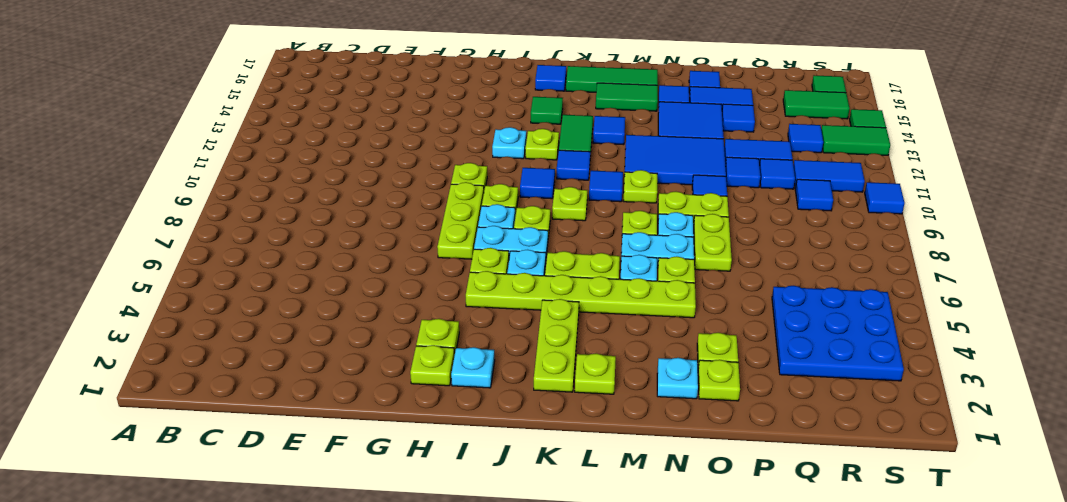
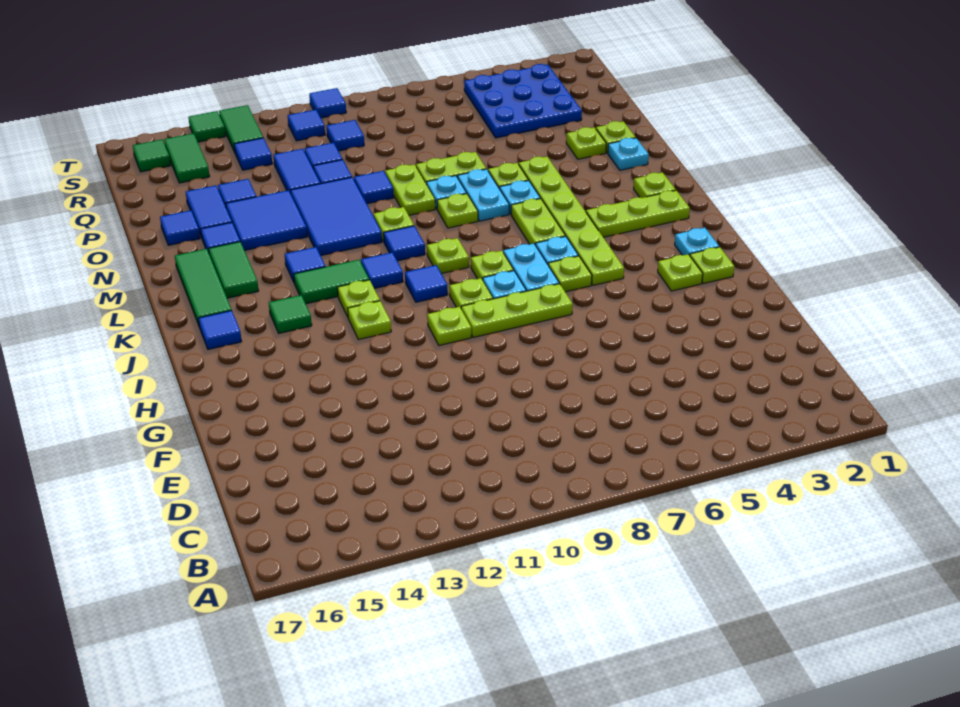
cyan plate I12 level 1 -> lime plate I12 level 1
blue tile R11:S11 level 1 -> blue tile S11 level 1

